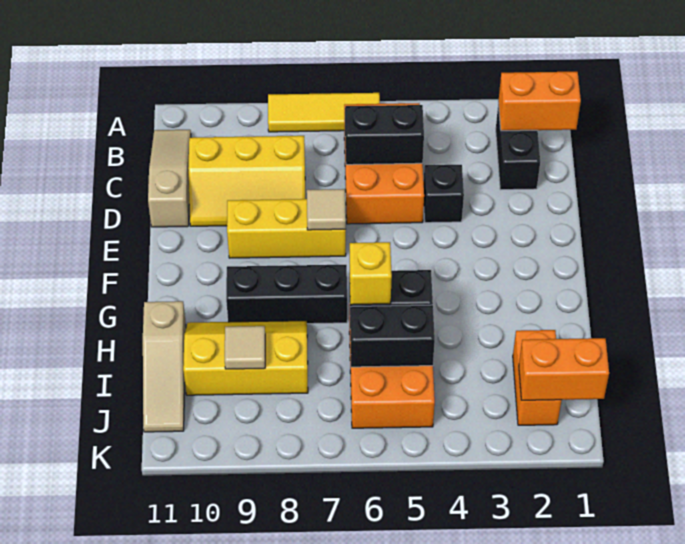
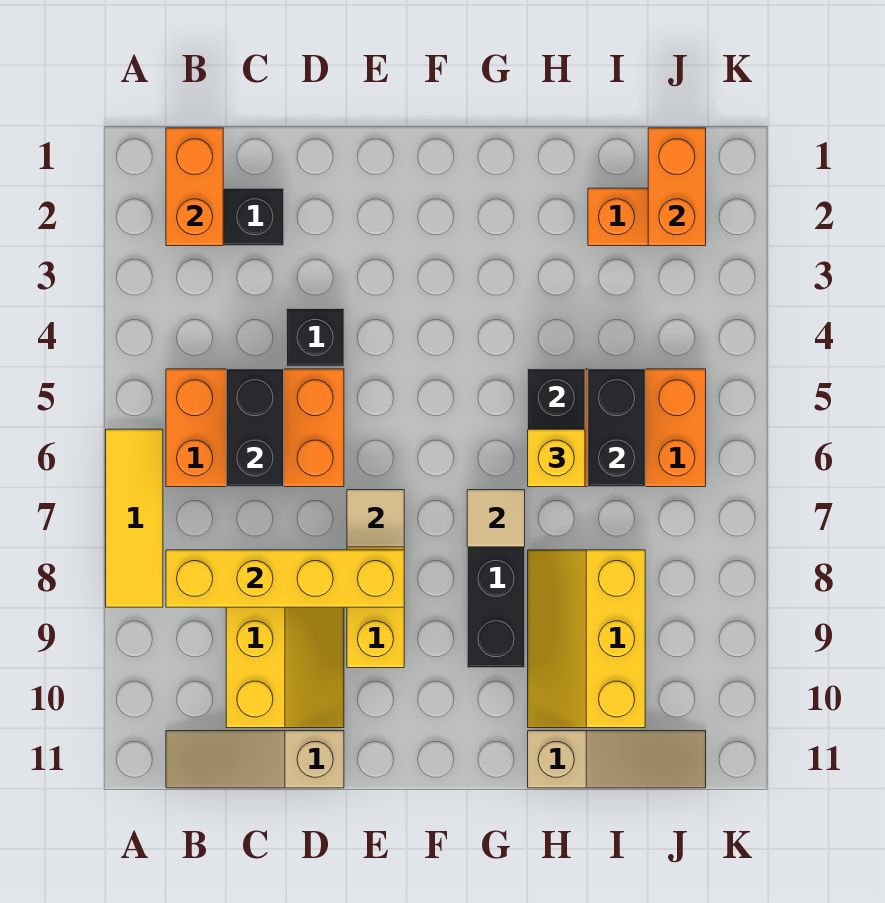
none -> yellow brick B8:E8 level 2
tan tile I9 level 2 -> tan tile G7 level 2

